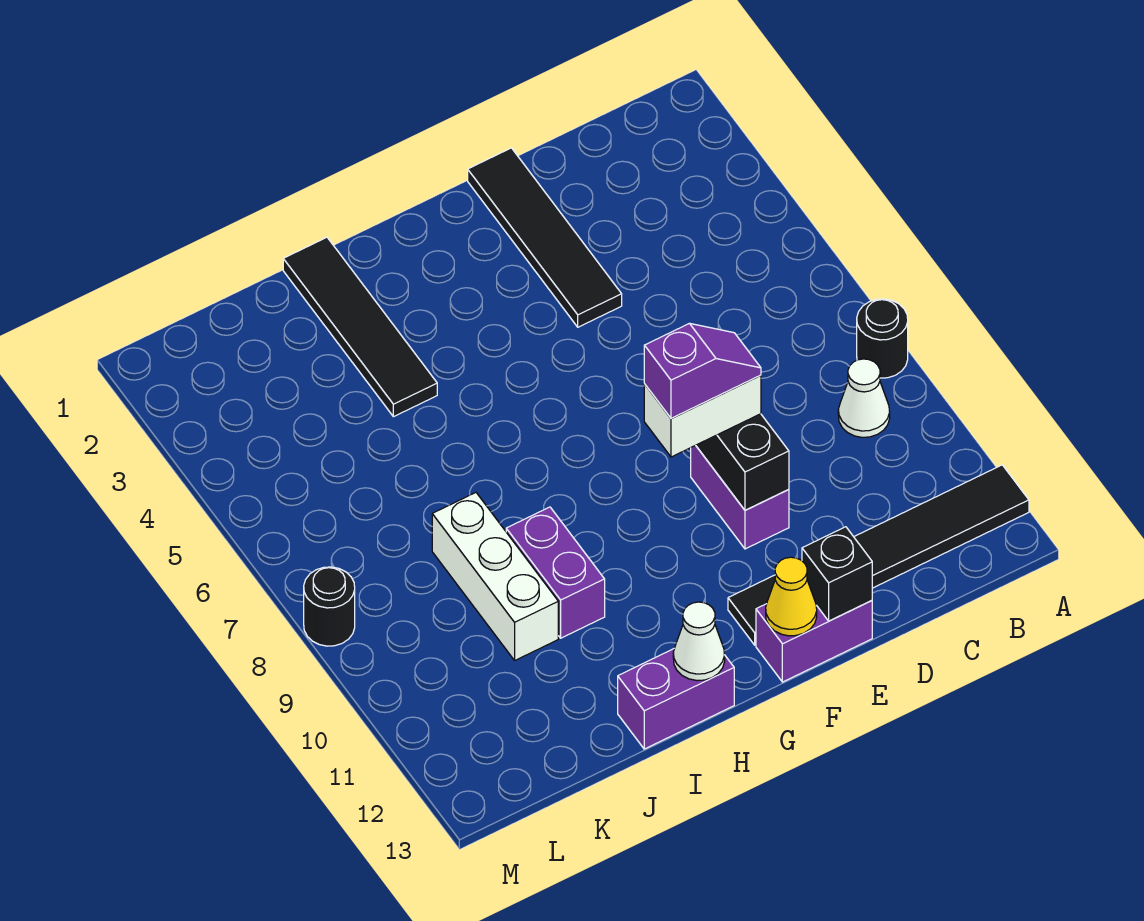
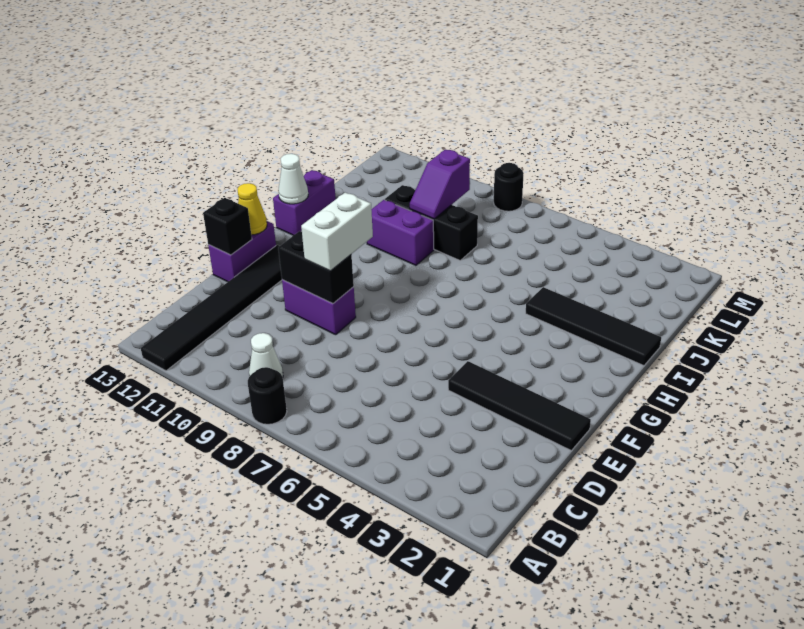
purple slope E9:F9 level 4 top F -> purple slope J9:K9 level 2 top K
white brick J8:J10 level 1 -> black brick J8:J10 level 1

